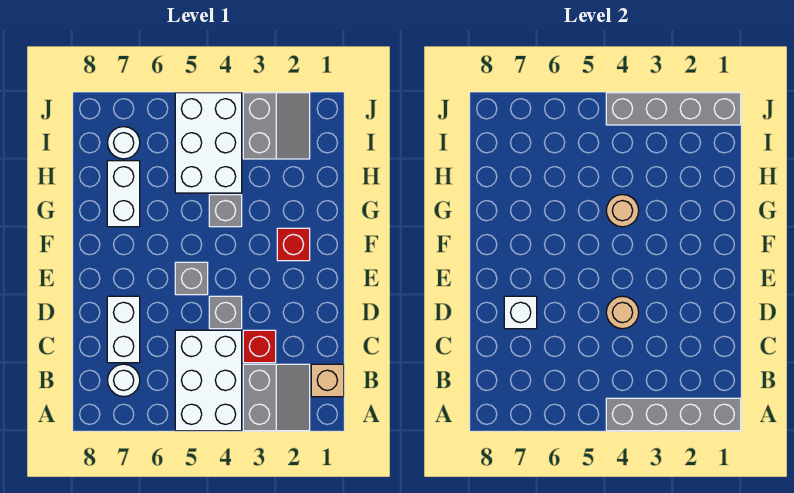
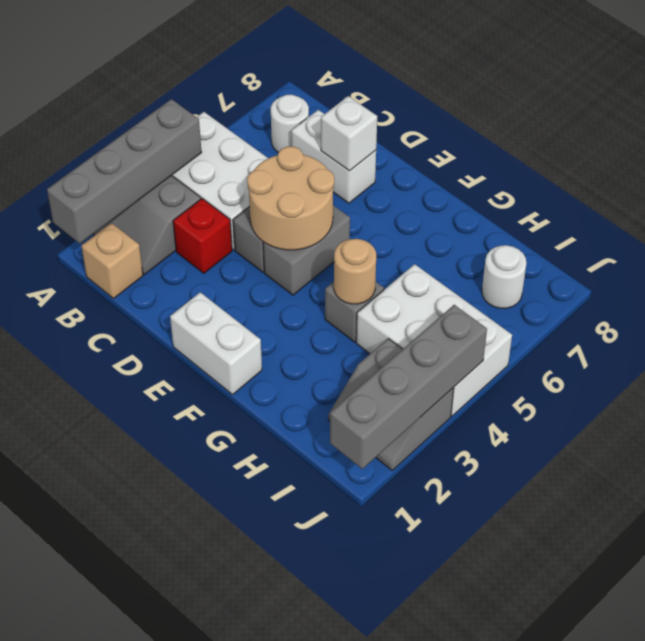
tan round brick D4 level 2 -> tan round brick D4:E5 level 2
grey brick E5 level 1 -> grey brick E4:E5 level 1
red brick F2 level 1 -> none
white brick G7:H7 level 1 -> white brick E1:F1 level 1

